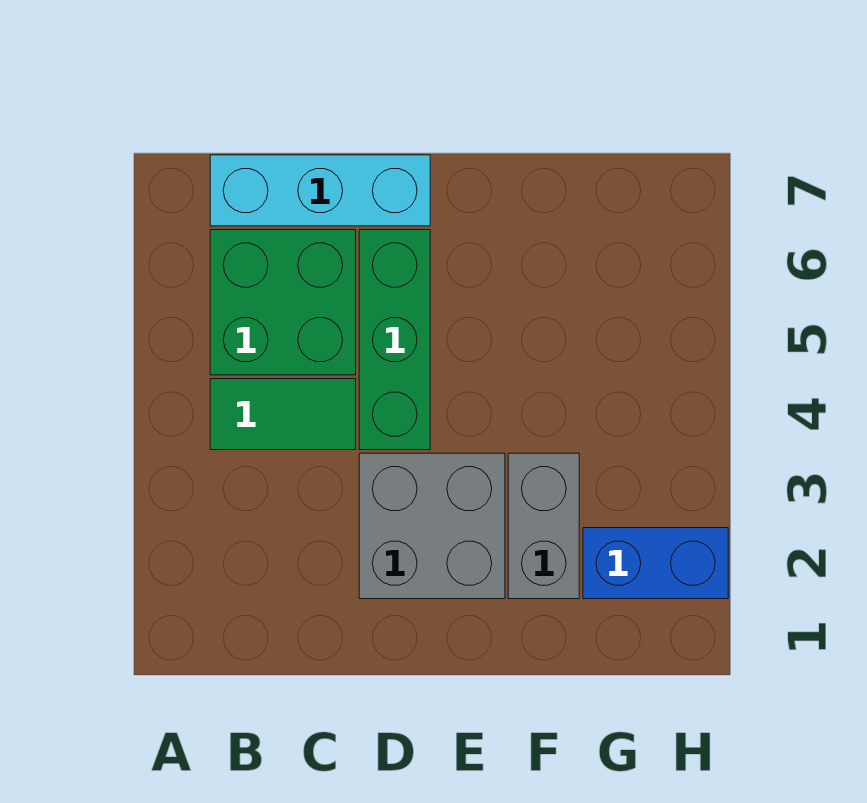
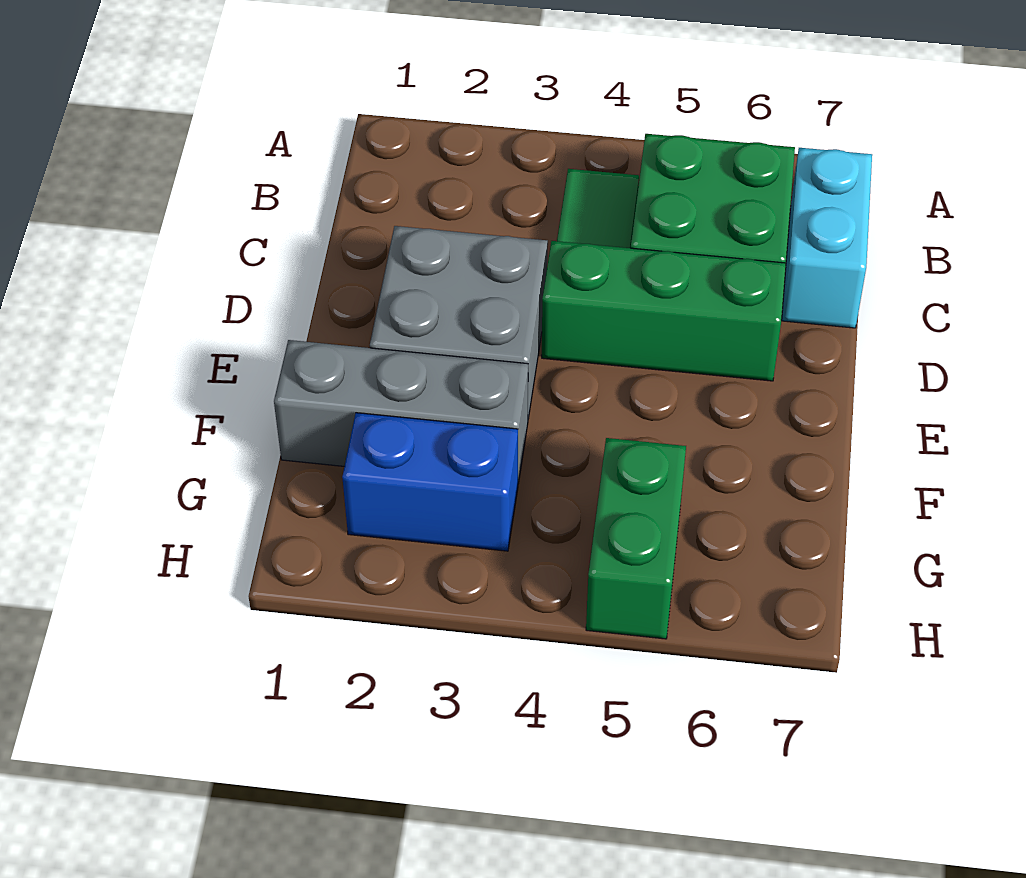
cyan brick B7:D7 level 1 -> cyan brick B7:C7 level 1
grey brick F2:F3 level 1 -> grey brick F1:F3 level 1
blue brick G2:H2 level 1 -> blue brick G2:G3 level 1
none -> green brick G5:H5 level 1

